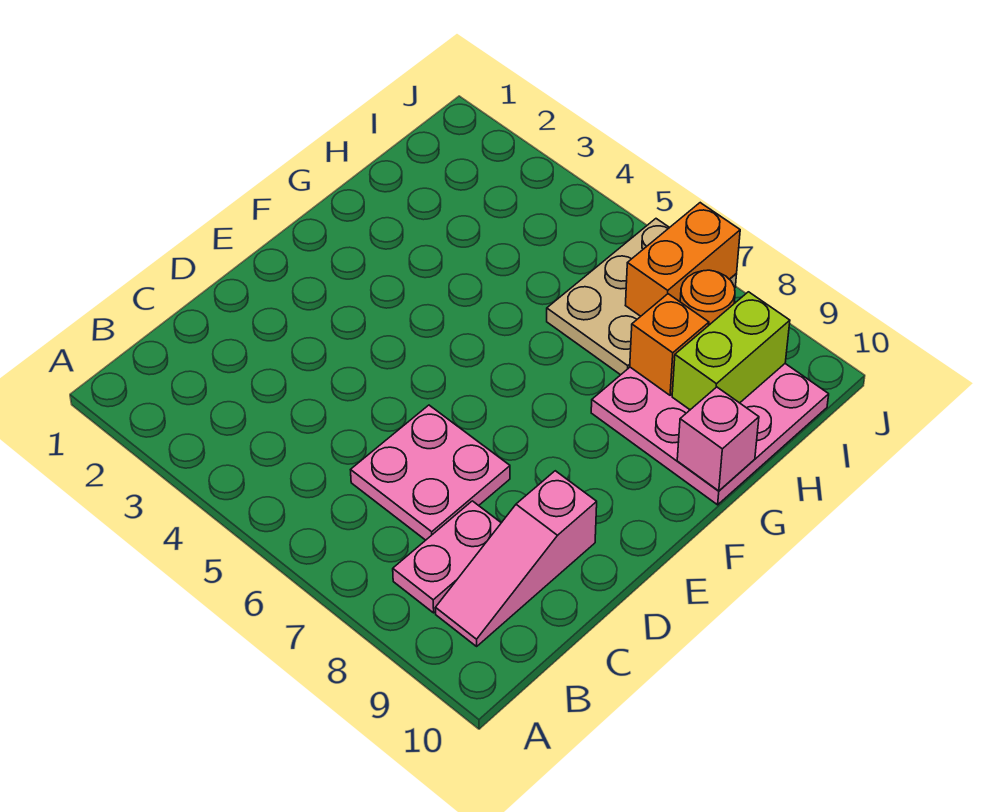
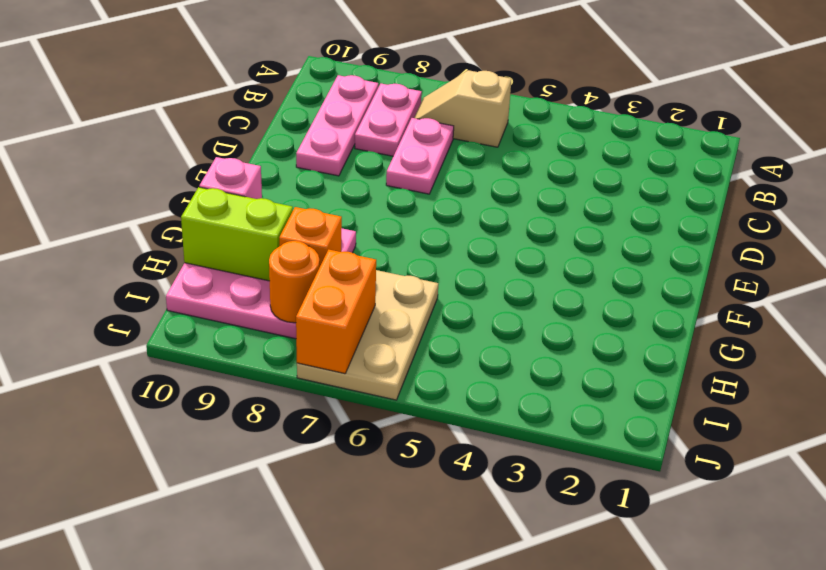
none -> tan slope B6:B7 level 1 top 6
pink slope B9:D9 level 1 top D -> pink plate B9:D9 level 1
pink plate C6:D7 level 1 -> pink plate C7:D7 level 1
lime brick H9:I9 level 2 -> lime brick H9:H10 level 2

